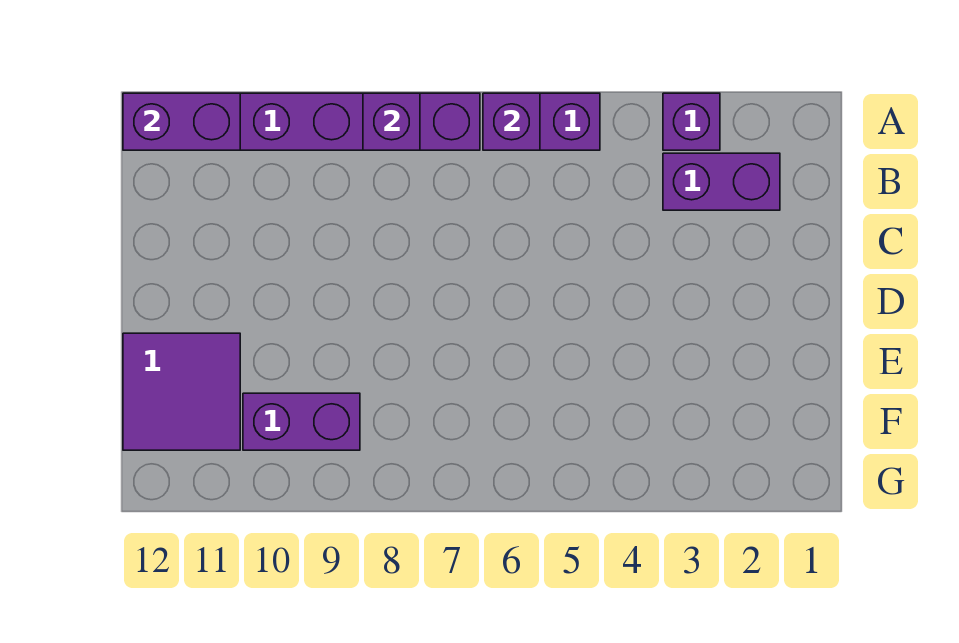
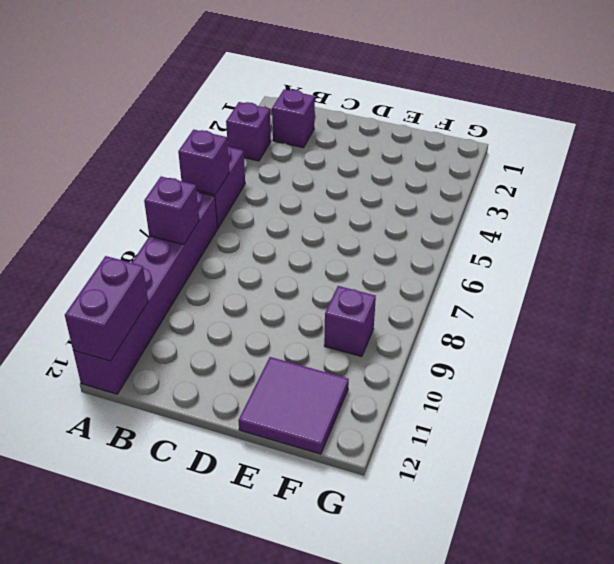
purple brick B2:B3 level 1 -> purple brick B2 level 1
purple brick F9:F10 level 1 -> purple brick F9 level 1

